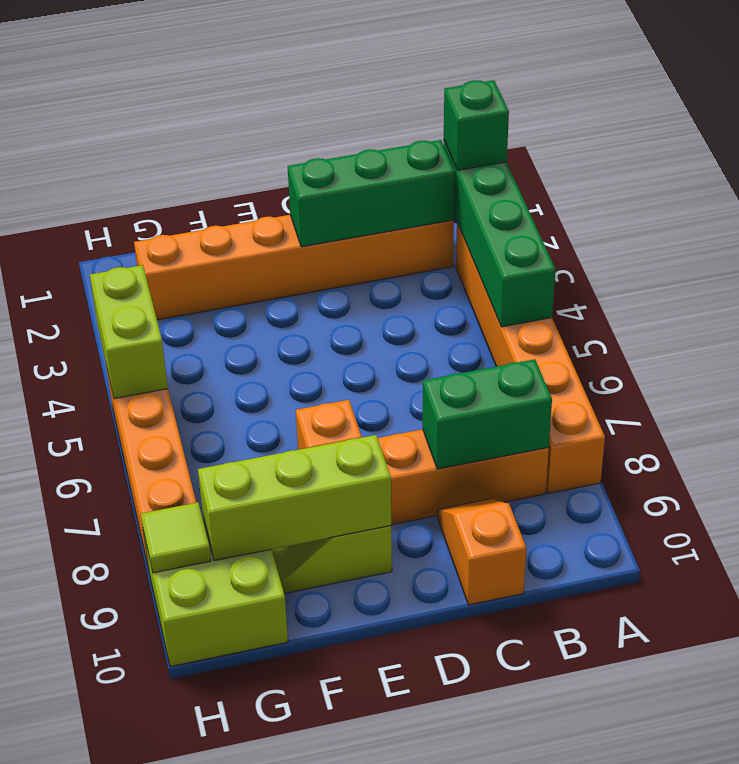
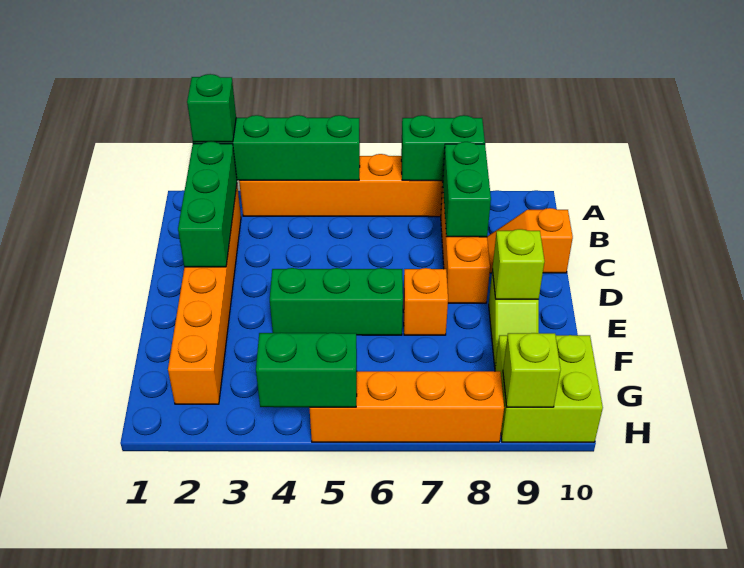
none -> green brick A7:A8 level 2
none -> green brick E4:E6 level 1
lime brick E9:G9 level 2 -> lime brick E9 level 2
lime brick H4:H5 level 2 -> green brick H4:H5 level 2
lime tile H9 level 2 -> lime brick H9 level 2

